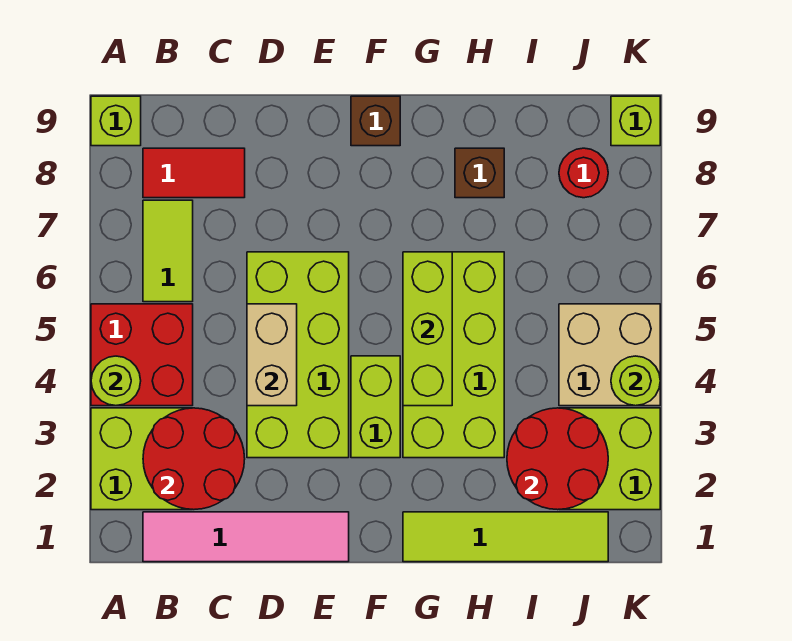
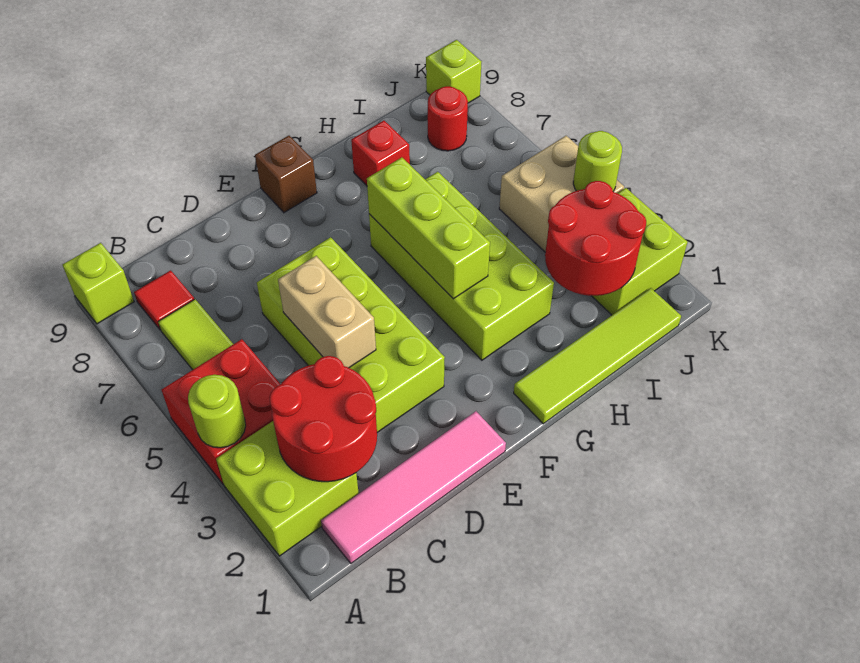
red tile B8:C8 level 1 -> red tile B8 level 1
lime brick F3:F4 level 1 -> none
brown brick H8 level 1 -> red brick H8 level 1

